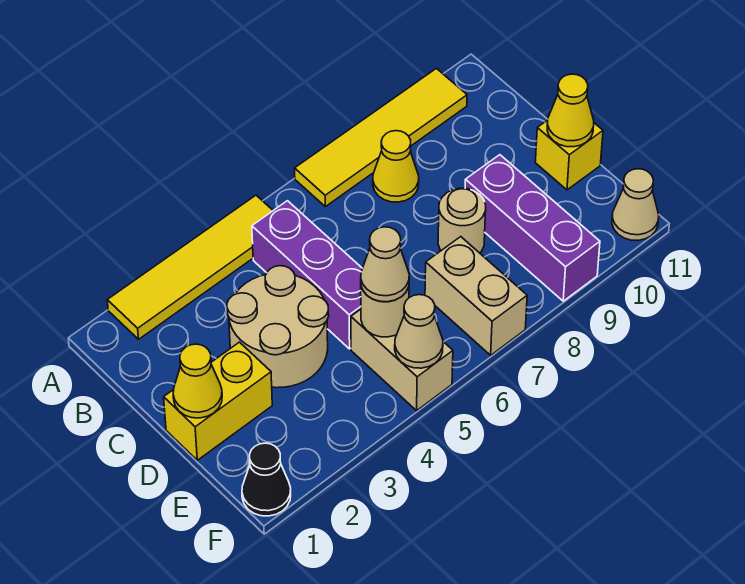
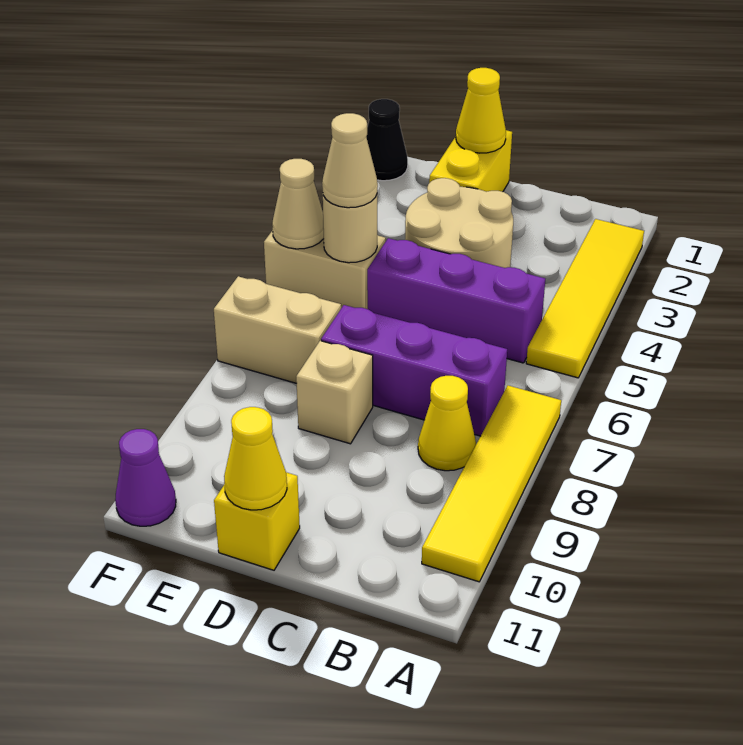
tan round brick D8 level 1 -> tan brick D8 level 1
purple brick D9:F9 level 1 -> purple brick B7:D7 level 1
tan cone F11 level 1 -> purple cone F11 level 1

